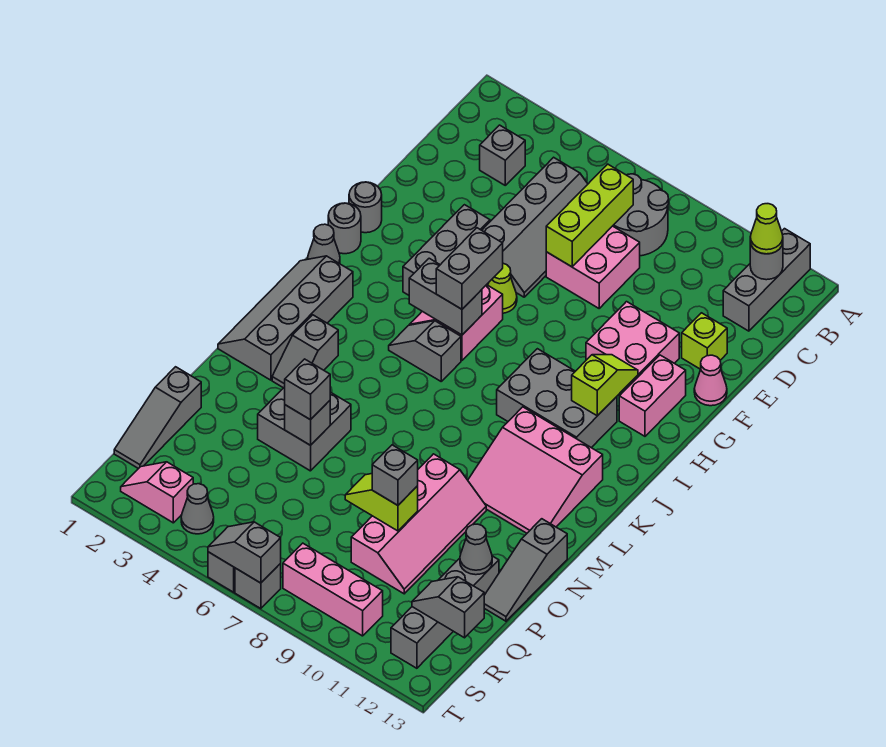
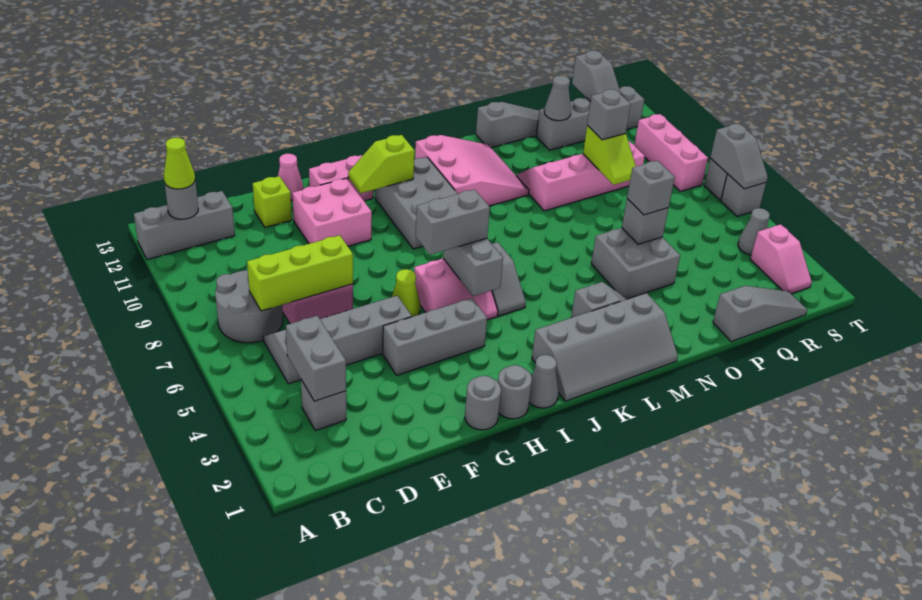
none -> grey brick C3:C4 level 2

